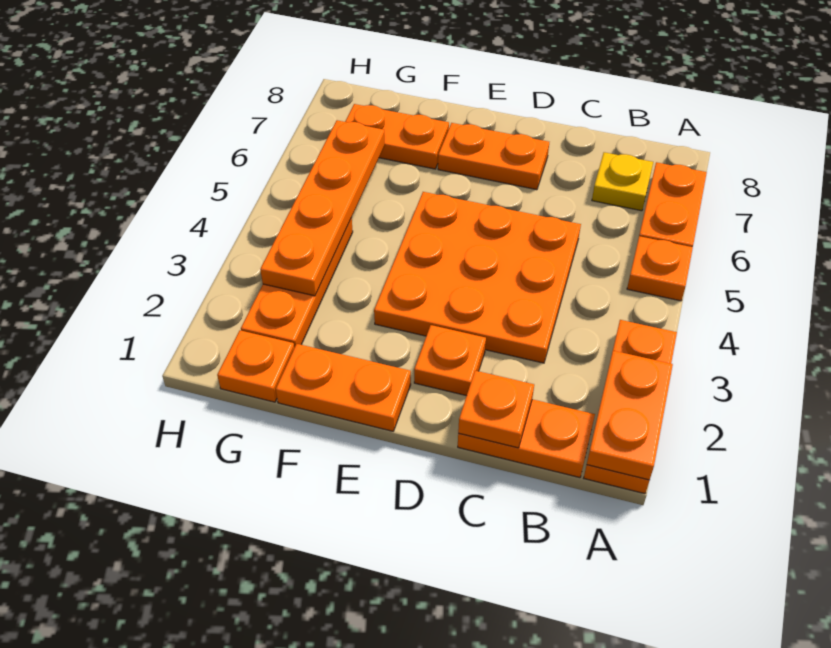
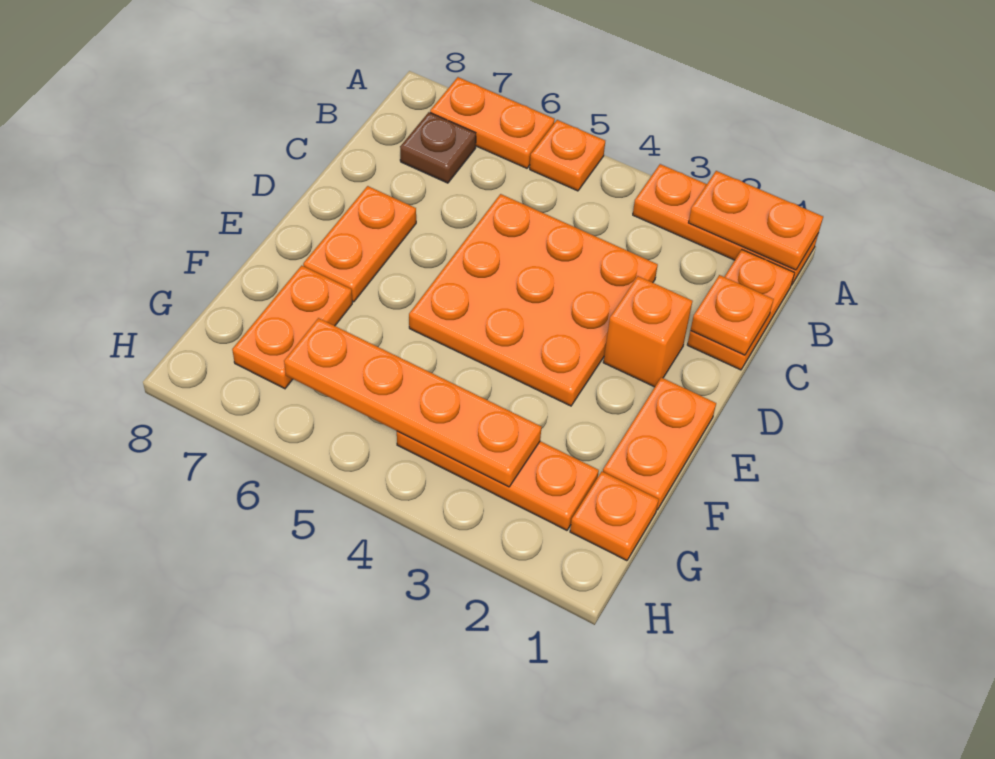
yellow plate B7 level 1 -> brown plate B7 level 1
orange plate D2 level 1 -> orange brick D2 level 1

